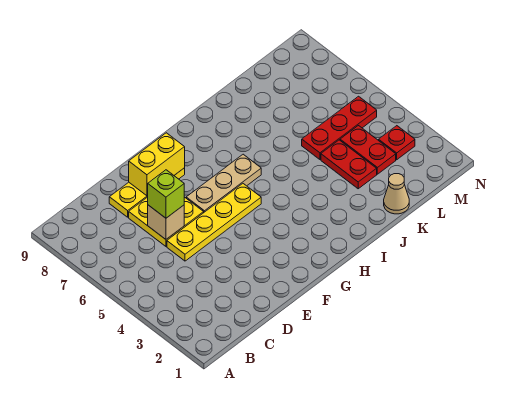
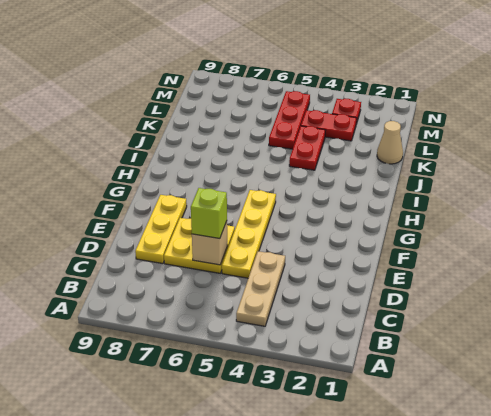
yellow brick E8:F8 level 2 -> none
tan plate F6:H6 level 1 -> tan plate B4:D4 level 1
red plate K3:K4 level 1 -> red plate J4:K4 level 1

